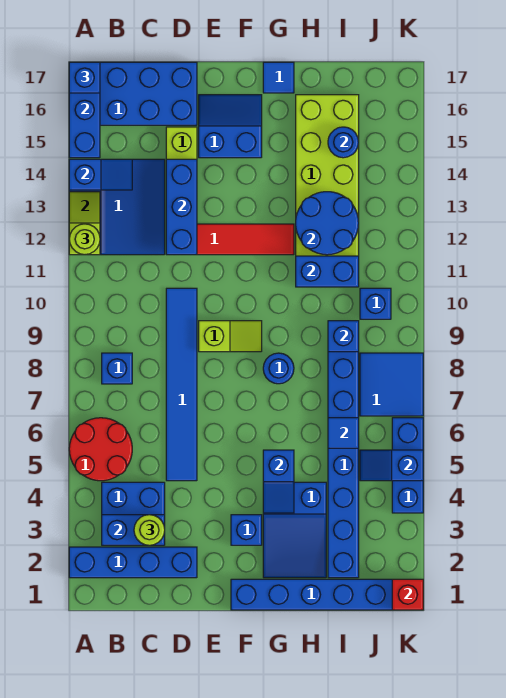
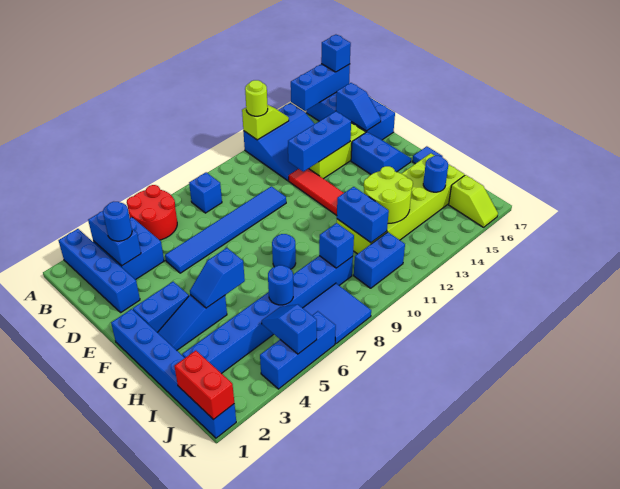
blue slope A14:B14 level 2 top A -> blue slope C16:D16 level 2 top C
lime round brick C3 level 3 -> blue round brick C3 level 3
lime slope E9:F9 level 1 top E -> lime slope J16:K16 level 1 top J
blue brick F3 level 1 -> blue brick F2:F3 level 1
blue slope G2:H4 level 1 top 4 -> blue slope G2:G4 level 1 top 4
blue round brick H12:I13 level 2 -> lime round brick H12:I13 level 2
blue tile I6 level 2 -> blue round brick I6 level 2
blue brick J10 level 1 -> blue brick J10:J11 level 1
red brick K1 level 2 -> red brick J1:K1 level 2

